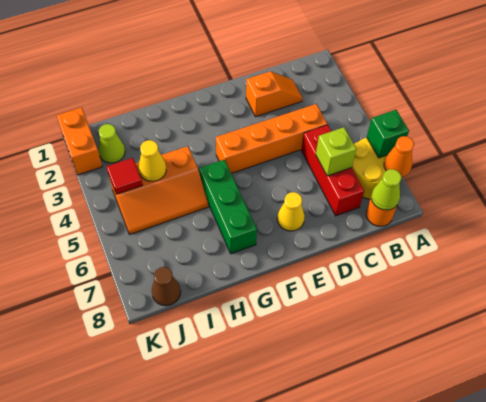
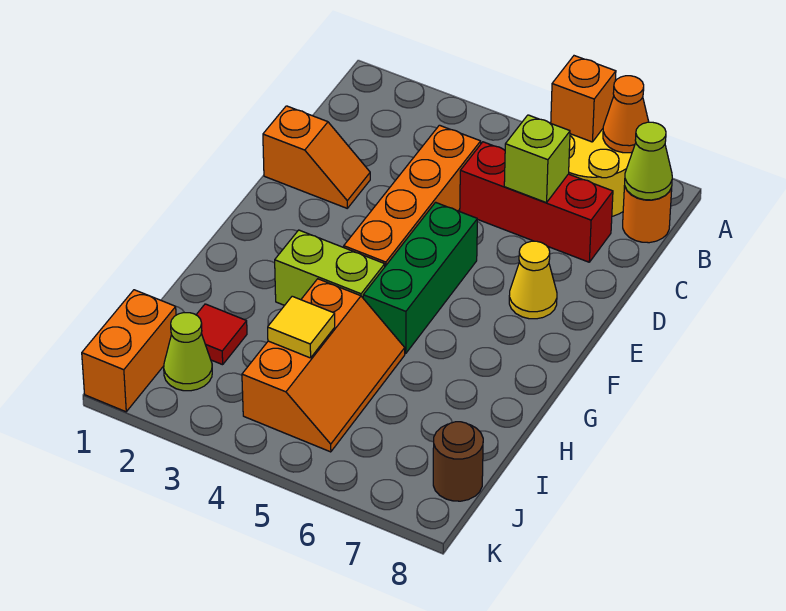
green brick A6 level 2 -> orange brick A6 level 2
orange slope C2:D2 level 1 top D -> orange slope D1:D2 level 1 top 1
none -> lime brick G3:G4 level 1
green brick G5:G7 level 1 -> green brick E5:G5 level 1
yellow cone I4 level 2 -> yellow tile I4 level 2
red tile J4 level 2 -> red tile I2 level 1
brown cone J8 level 1 -> brown round brick J8 level 1
orange brick K1:K2 level 1 -> orange brick J1:K1 level 1

